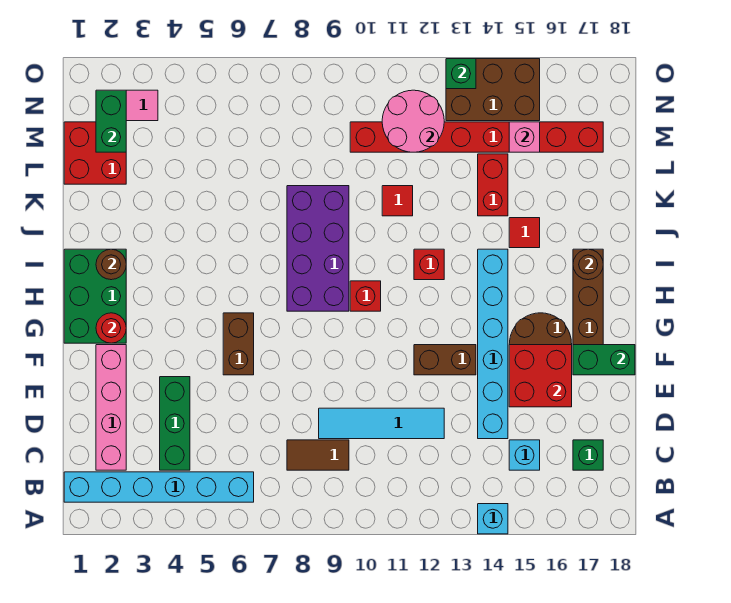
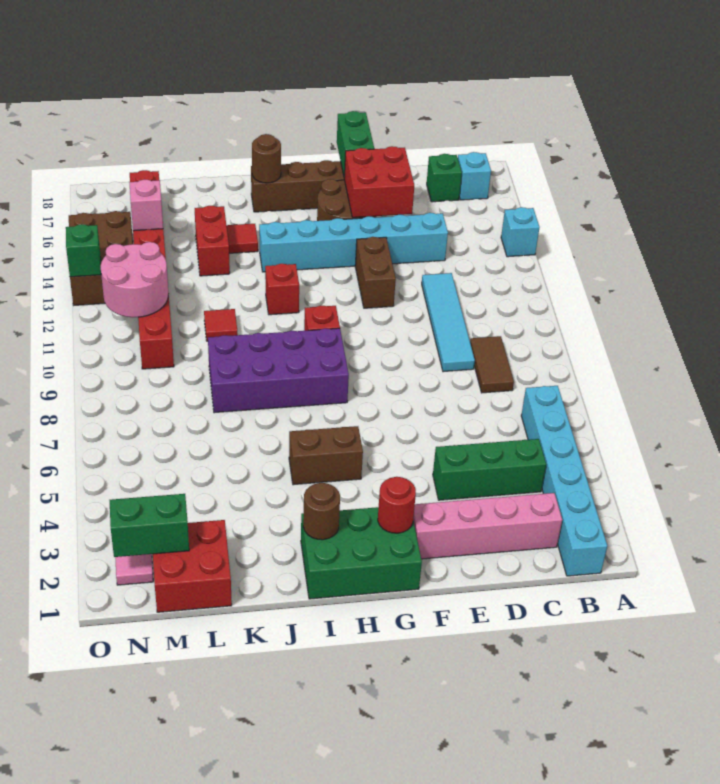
cyan brick C15 level 1 -> cyan brick B17 level 1
brown brick F6:G6 level 1 -> brown brick H5:I5 level 1
red brick K14:L14 level 1 -> red brick K14:K15 level 1

